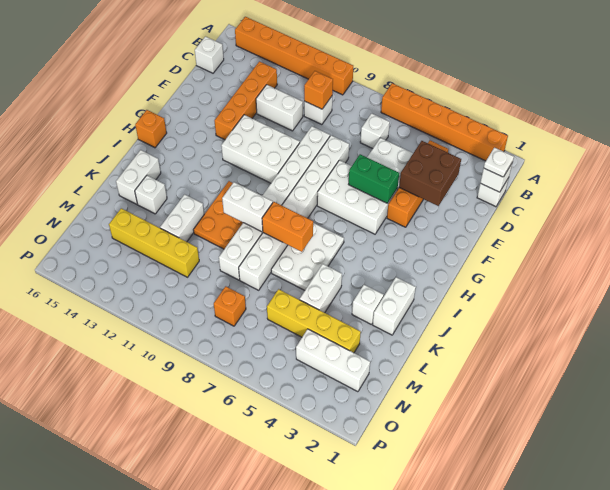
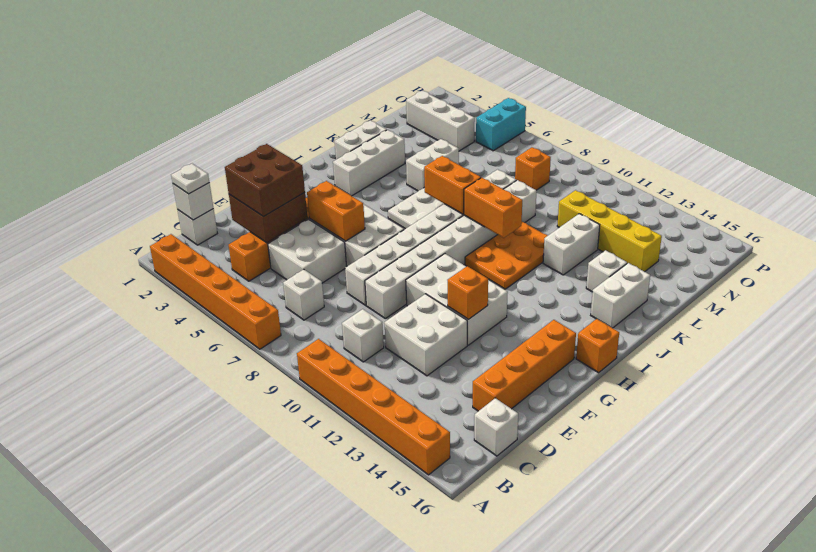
orange brick C10 level 2 -> orange brick F12 level 2
orange brick C13:F13 level 1 -> orange brick D15:G15 level 1
none -> brown brick D3:E4 level 3
white brick D11:D12 level 1 -> white brick D11:E12 level 1
green brick F5:F6 level 2 -> orange brick F5:F6 level 2
white brick J9:J10 level 2 -> orange brick J9:J10 level 2
white brick K3 level 1 -> white brick I3:K3 level 1
yellow brick M3:M6 level 1 -> none
none -> cyan brick O5:P5 level 1

